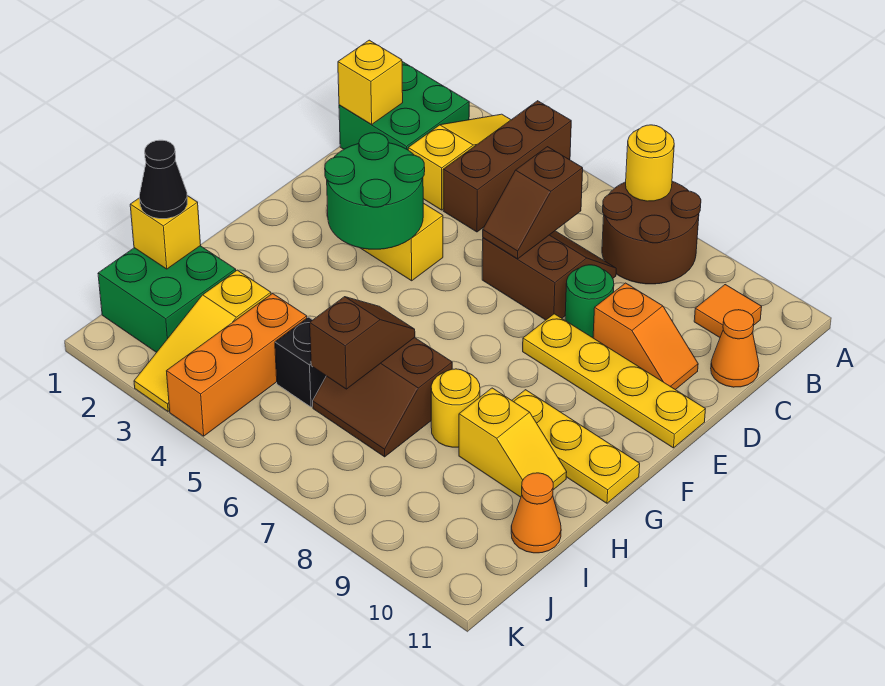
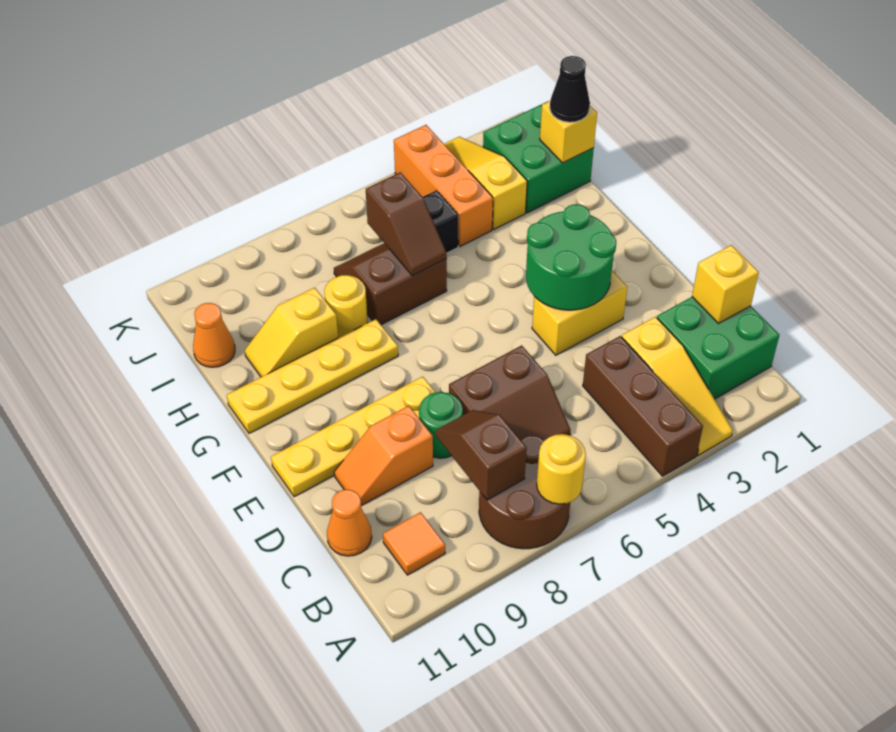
brown slope C6:D6 level 2 top C -> brown slope B8:C8 level 2 top B
yellow plate G9:G11 level 1 -> yellow plate G8:G11 level 1

